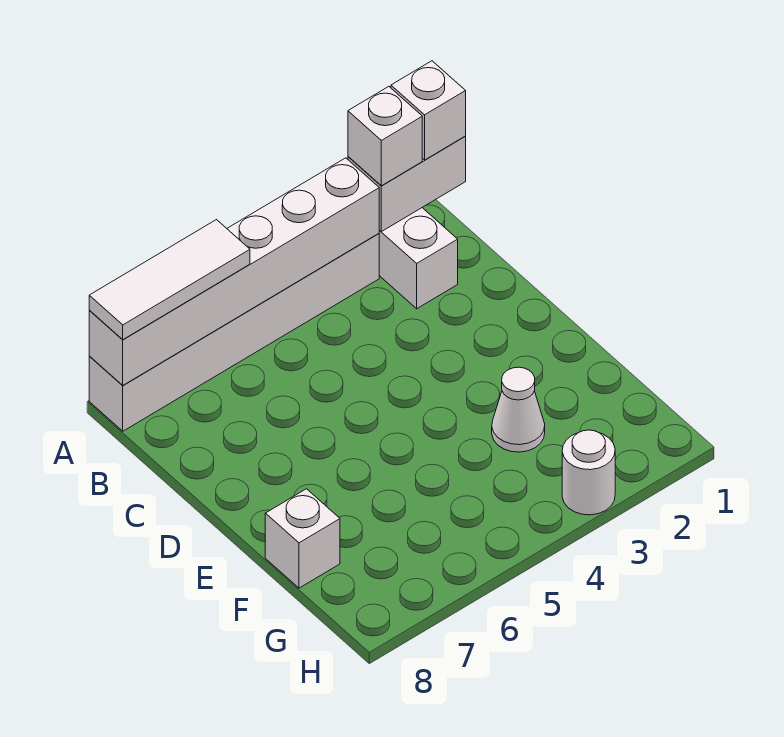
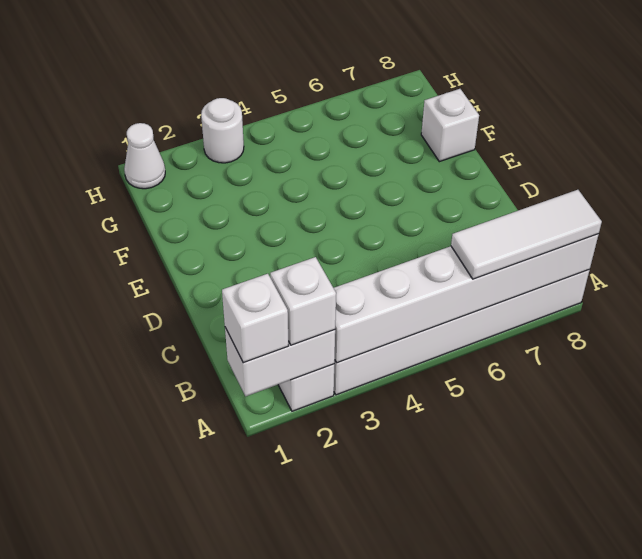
white cone F3 level 1 -> white cone H1 level 1

